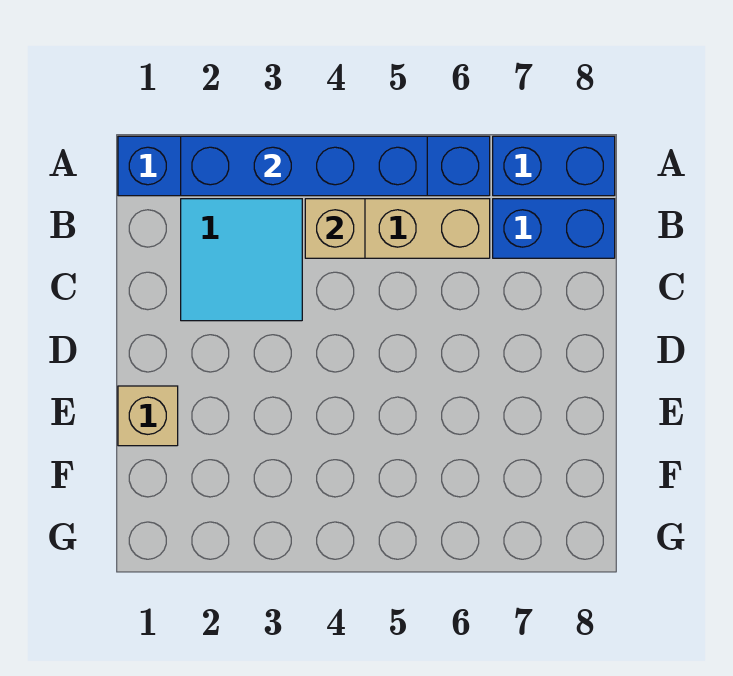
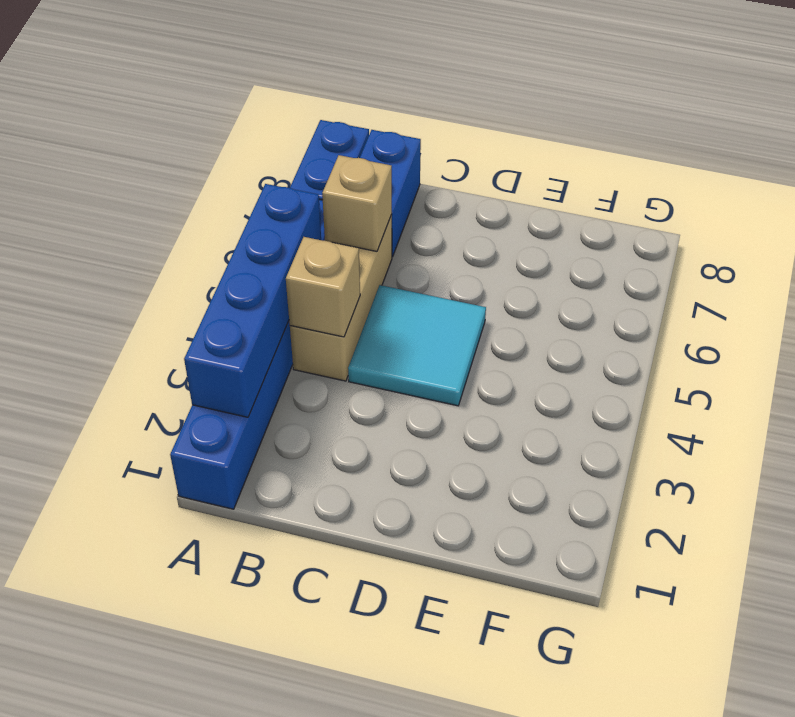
cyan tile B2:C3 level 1 -> cyan tile C4:D5 level 1
tan brick E1 level 1 -> tan brick B6 level 2

